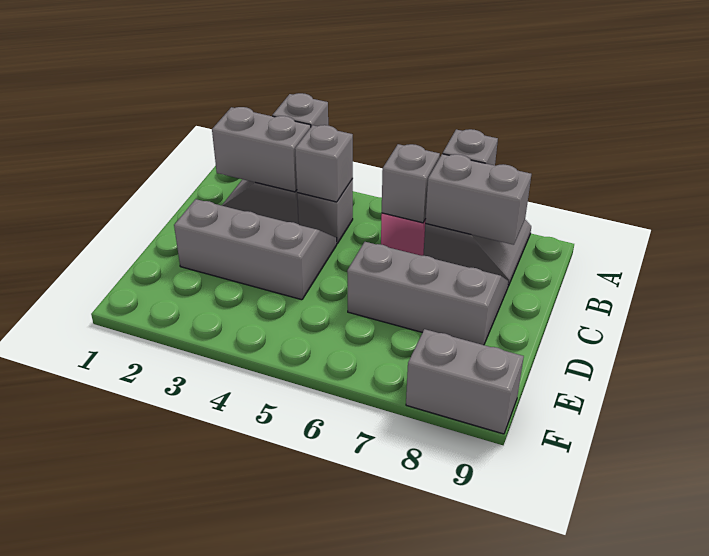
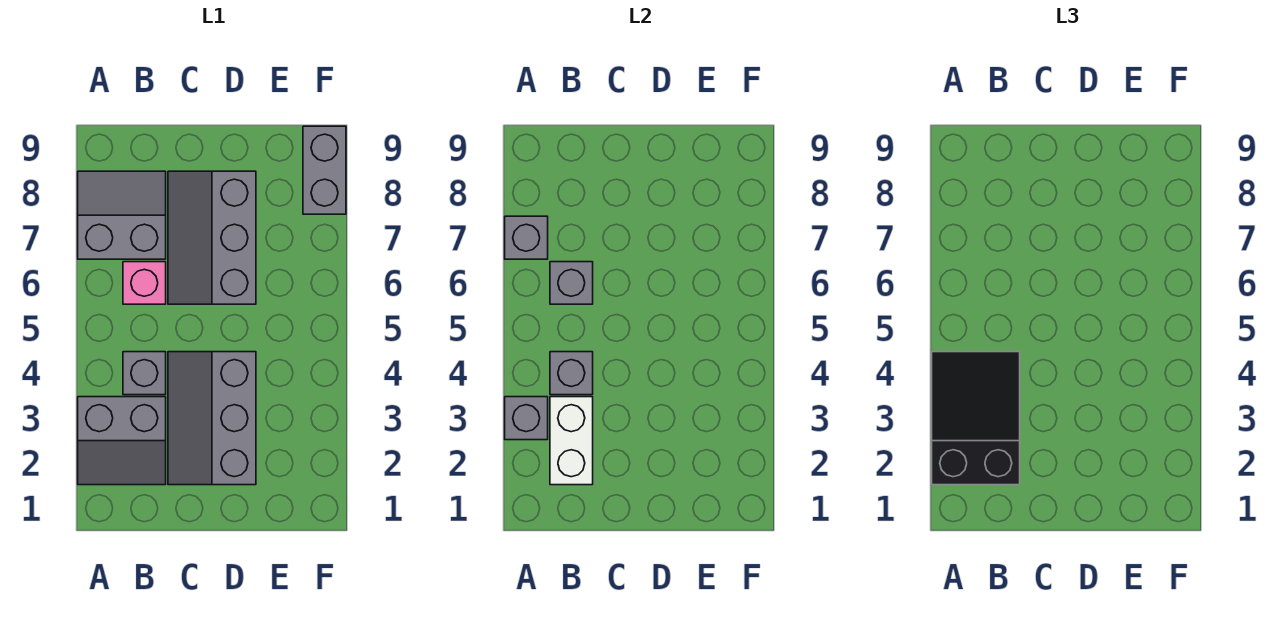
none -> black slope A2:B4 level 3 top 2
grey brick B2:B3 level 2 -> white brick B2:B3 level 2
grey brick B7:B8 level 2 -> none

